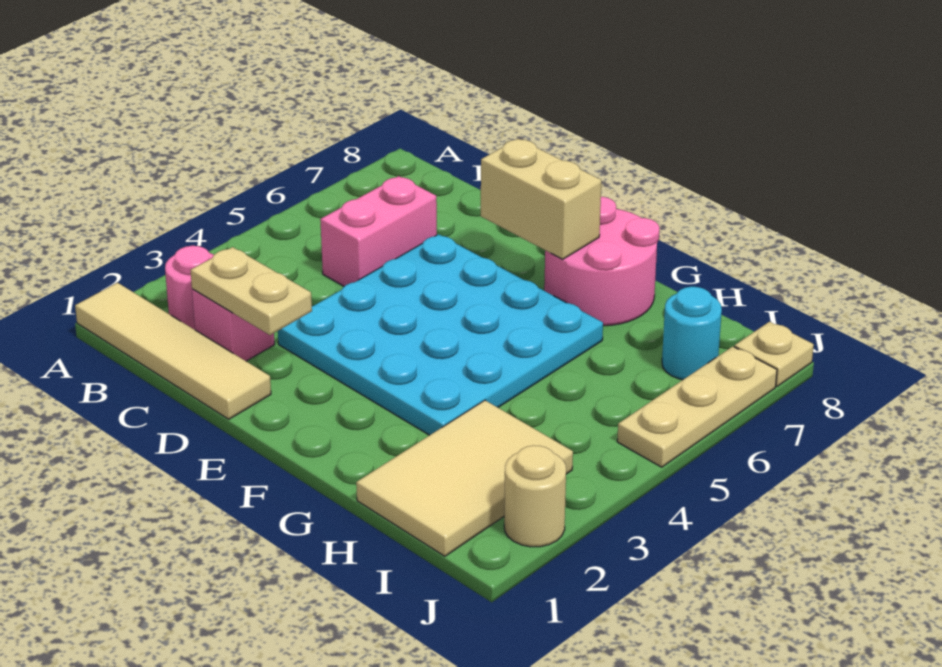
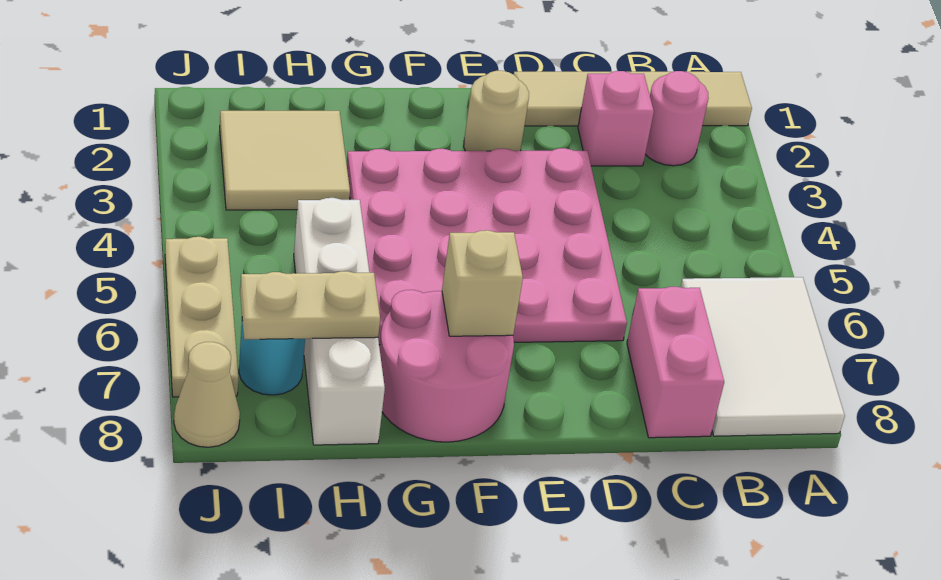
none -> white tile A6:B8 level 1
tan plate C2:D2 level 2 -> tan plate H7:I7 level 2
pink brick C5:C6 level 1 -> pink brick C7:C8 level 1
cyan plate D3:G6 level 1 -> pink plate D3:G6 level 1
tan brick E7:F7 level 2 -> tan brick F7 level 2
tan tile H1:I3 level 1 -> tan tile H2:I3 level 1
none -> white brick H5:H8 level 1
tan round brick J2 level 1 -> tan round brick E2 level 1
tan plate J8 level 1 -> tan cone J8 level 1

